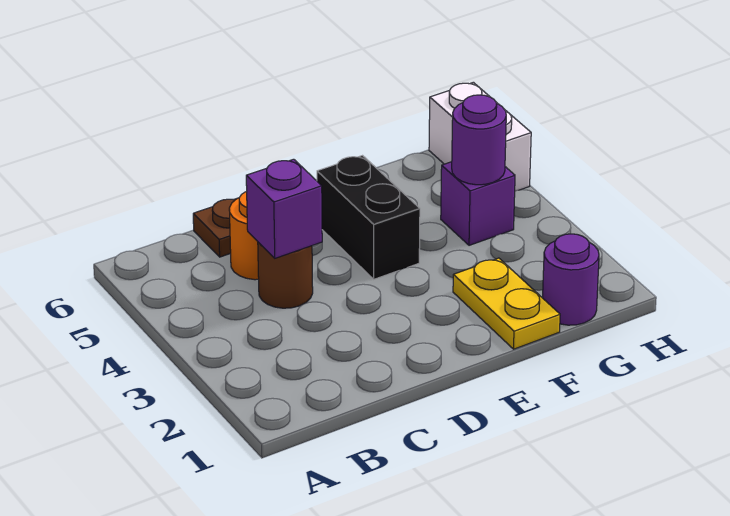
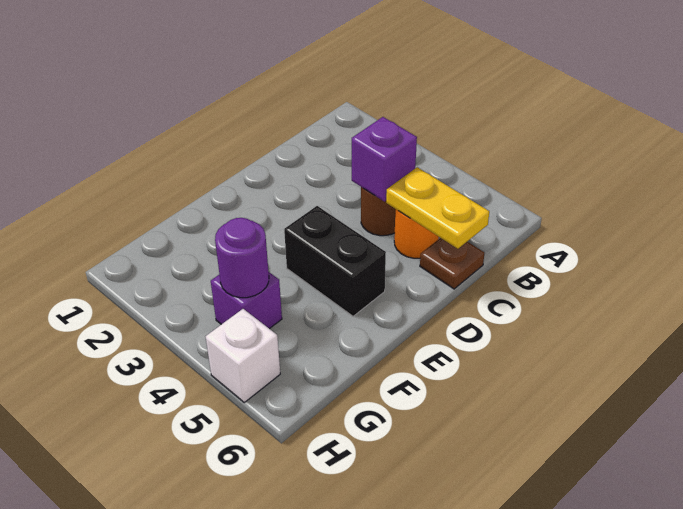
yellow plate F1:F2 level 1 -> yellow plate C5:C6 level 2
purple round brick G1 level 1 -> none
white brick H5:H6 level 1 -> white brick H5 level 1

